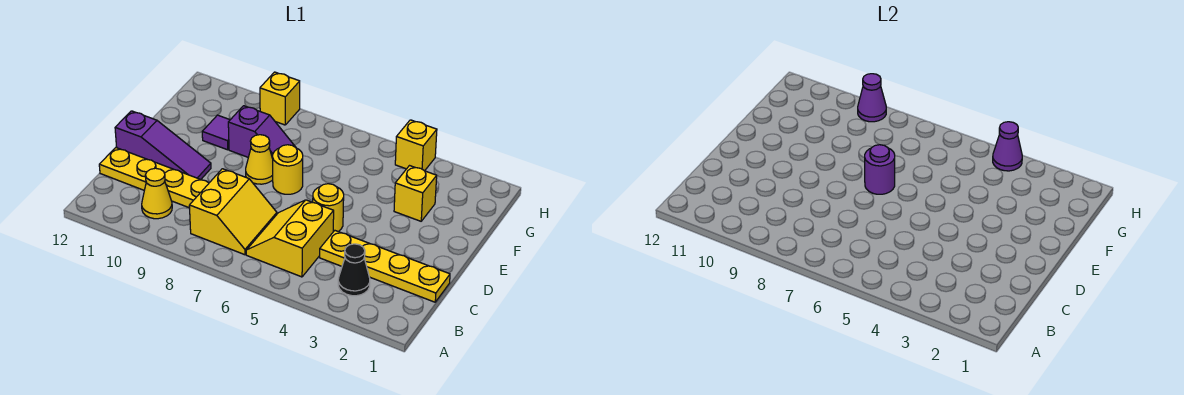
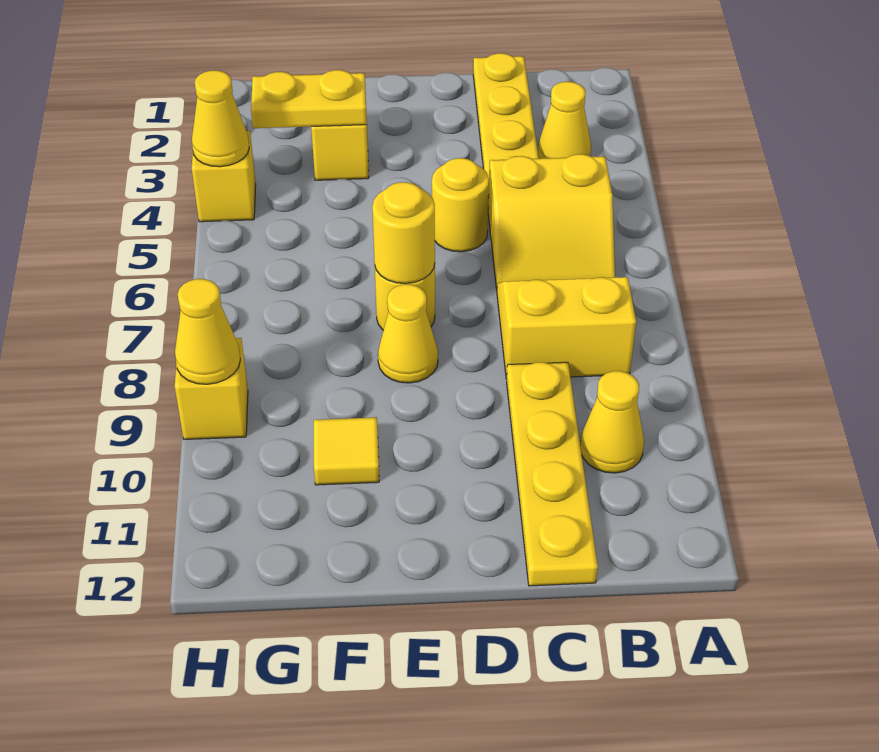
black cone B3 level 1 -> yellow cone B3 level 1
purple slope D10:D12 level 1 top 12 -> none
purple round brick E7 level 2 -> yellow round brick E7 level 2
none -> yellow plate F3:G3 level 2
purple slope F8:F9 level 1 top 9 -> none
purple tile F10 level 1 -> yellow tile F10 level 1
purple cone H4 level 2 -> yellow cone H4 level 2
purple cone H9 level 2 -> yellow cone H9 level 2

